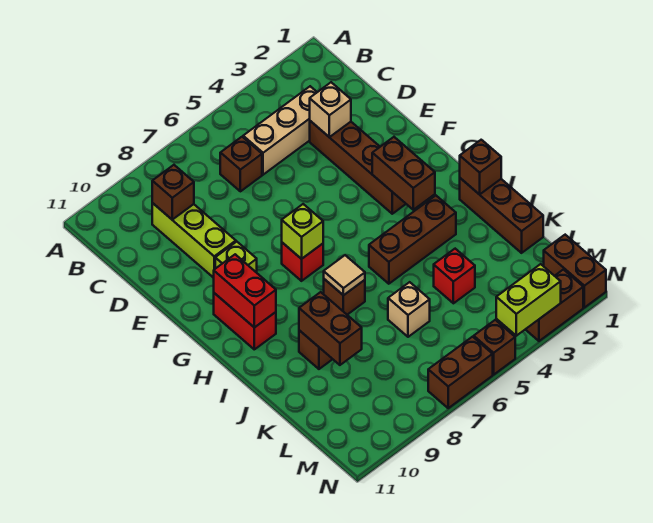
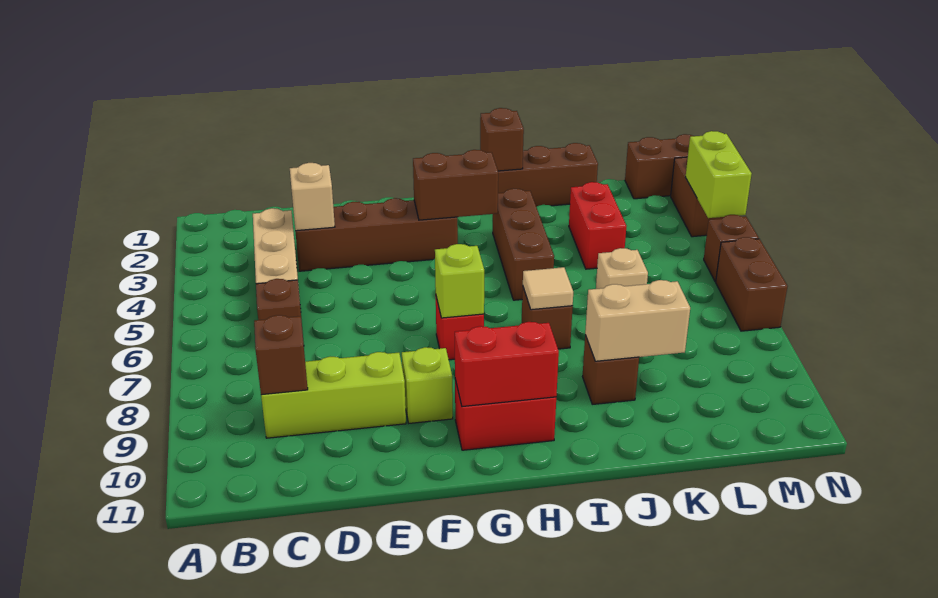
brown brick J9:K9 level 2 -> tan brick J9:K9 level 2
red brick K4 level 1 -> red brick K3:K4 level 1

